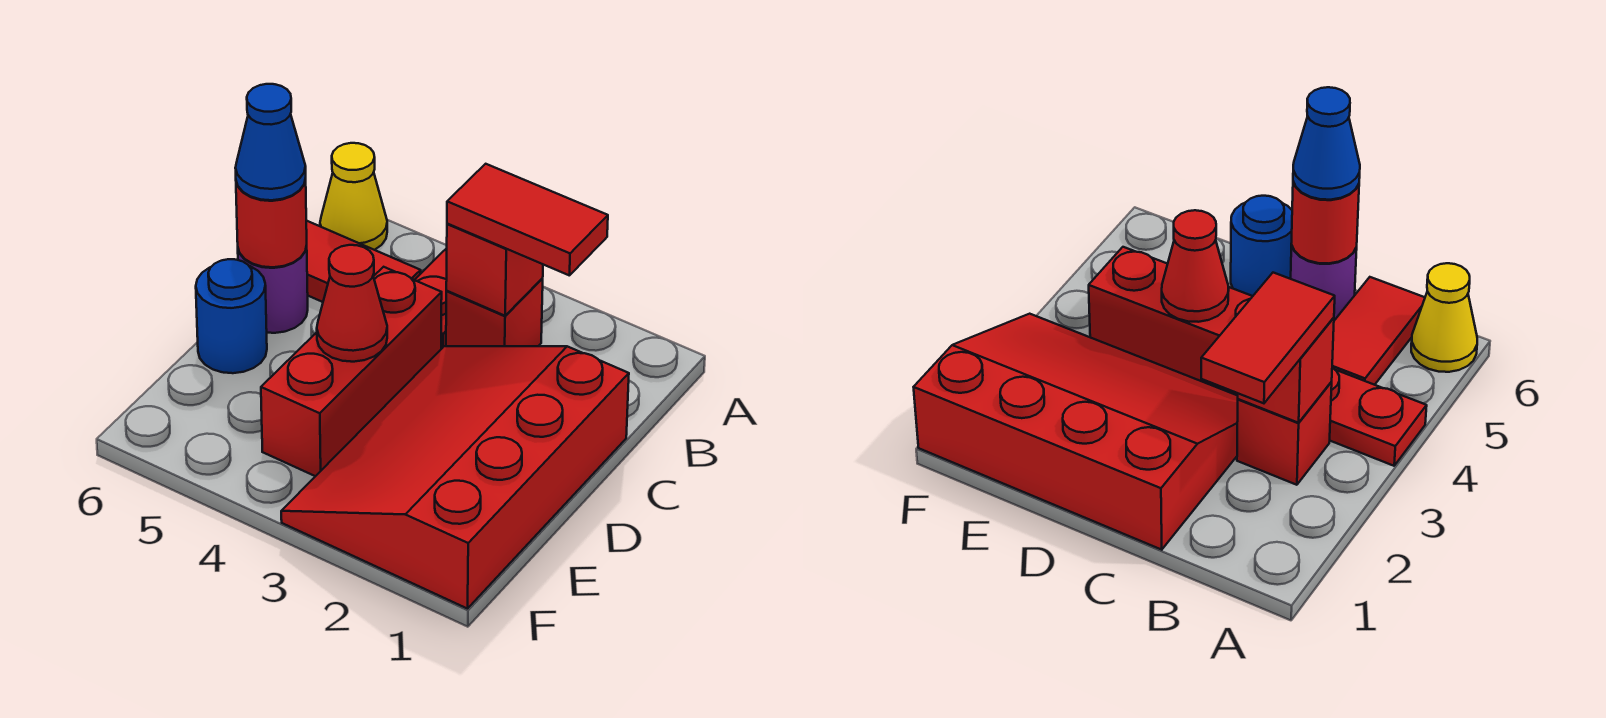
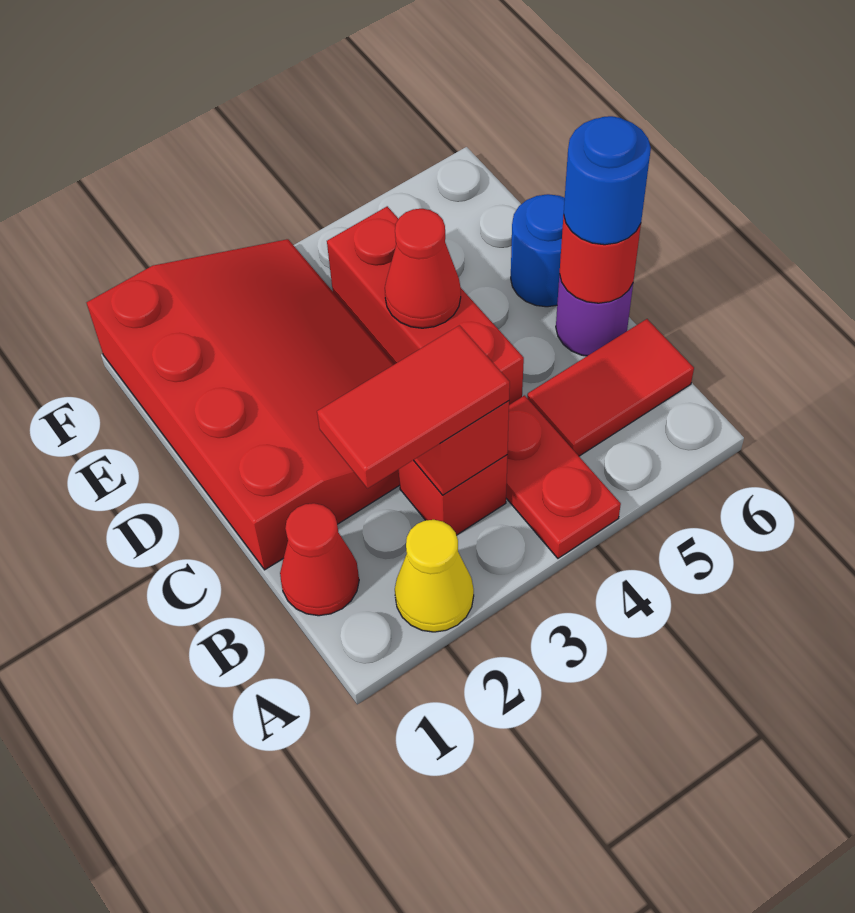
yellow cone A6 level 1 -> yellow cone A2 level 1
none -> red cone B1 level 1
blue cone C6 level 3 -> blue round brick C6 level 3

